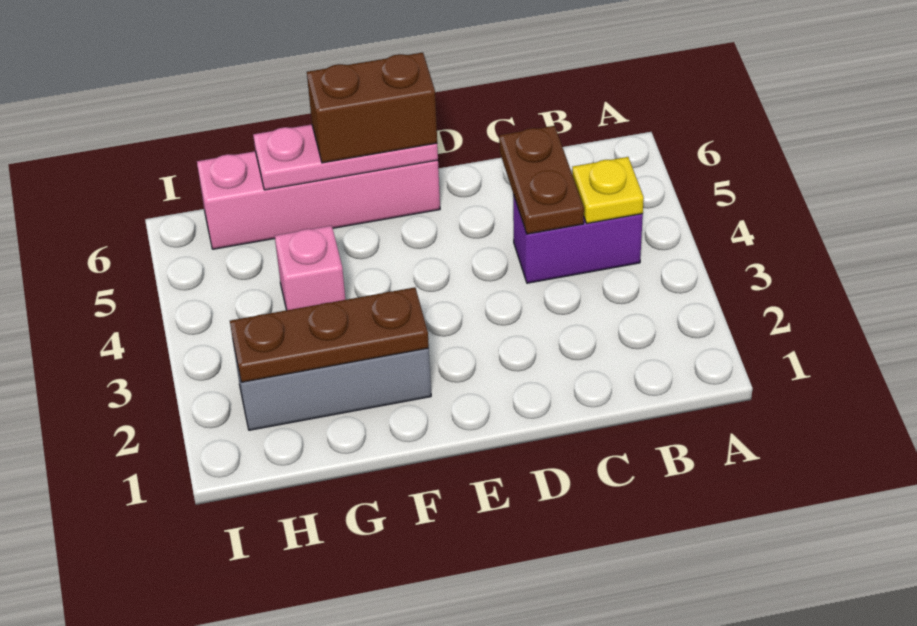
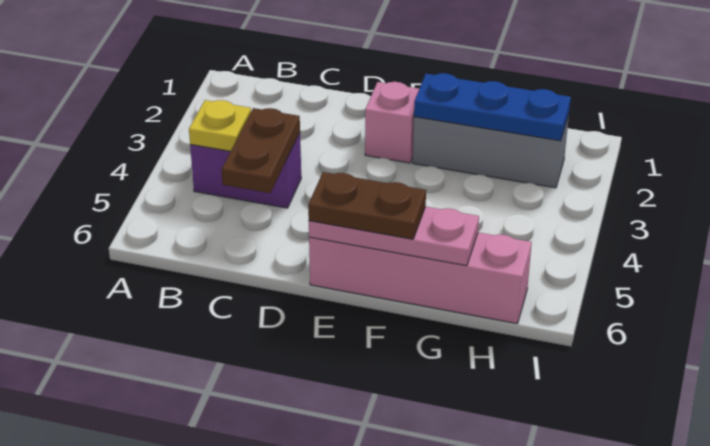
brown brick E6:F6 level 3 -> brown plate E6:F6 level 3
brown plate F2:H2 level 2 -> blue plate F2:H2 level 2
pink brick G4 level 1 -> pink brick E2 level 1

